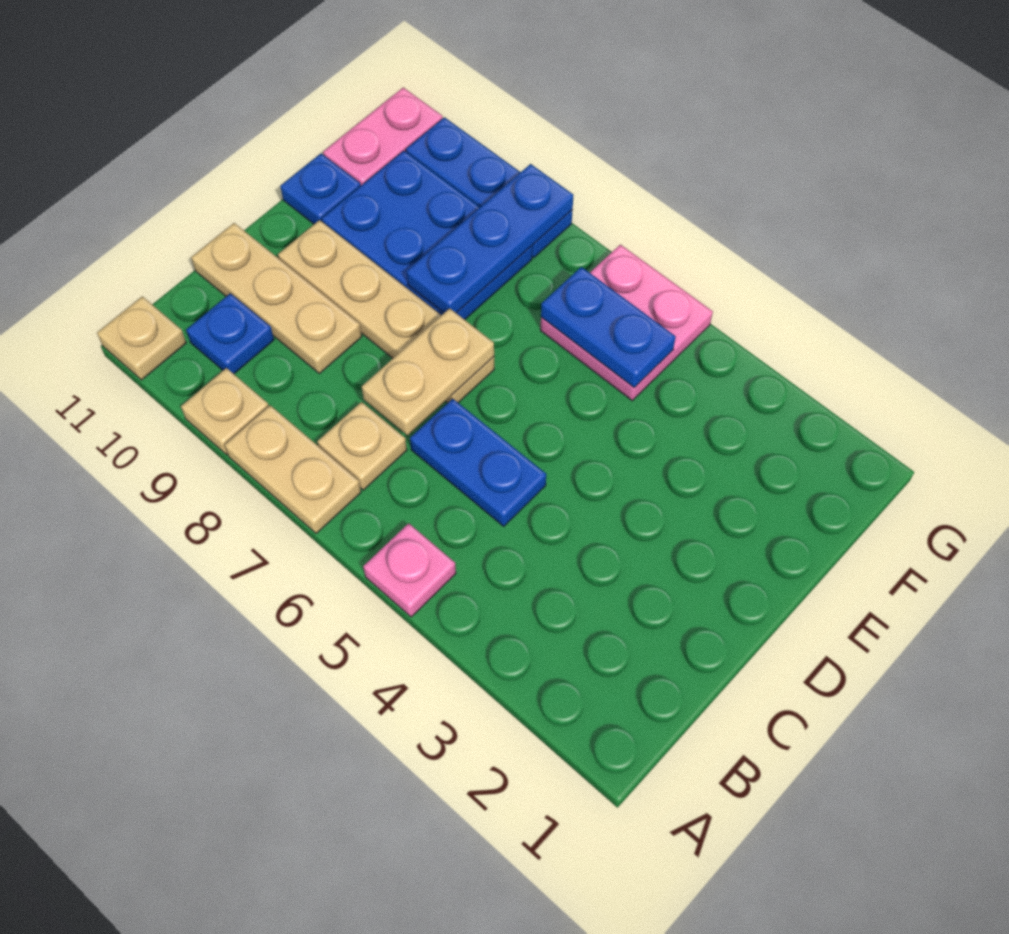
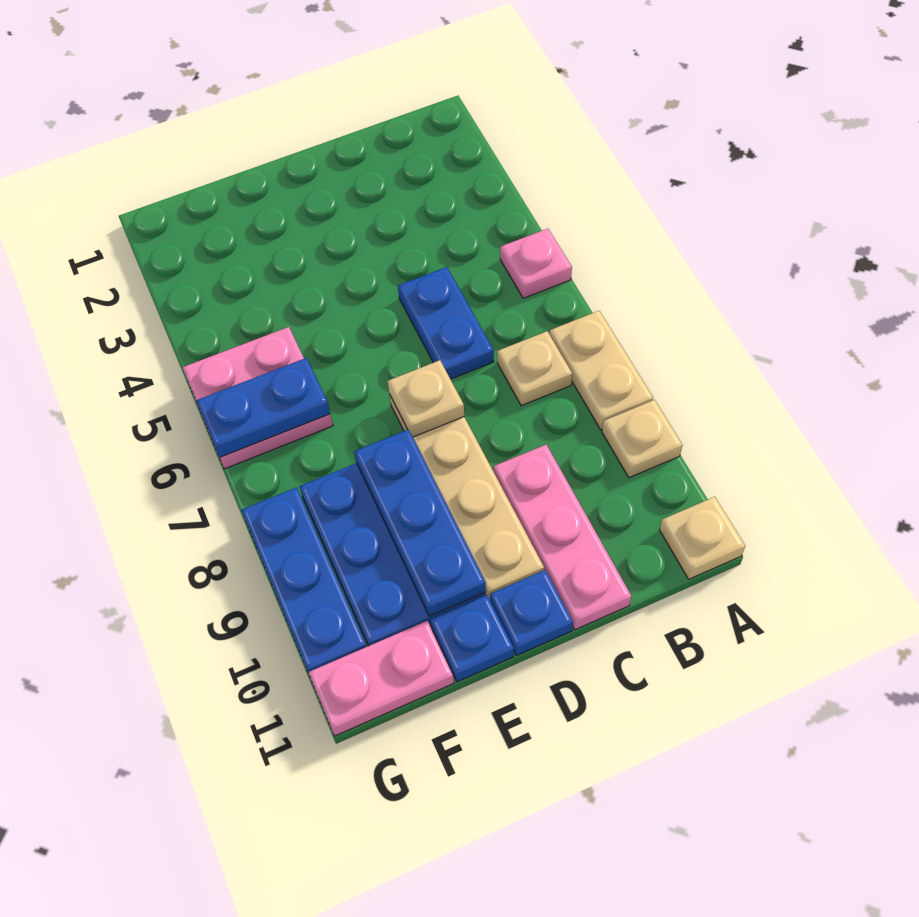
blue plate B10 level 1 -> blue plate D11 level 1
tan plate C7:D7 level 2 -> tan plate D7 level 2
tan plate C9:C11 level 1 -> pink plate C9:C11 level 1
blue plate E8:G8 level 2 -> blue plate E8:E10 level 2
blue plate F5:F6 level 2 -> blue plate F6:G6 level 2

